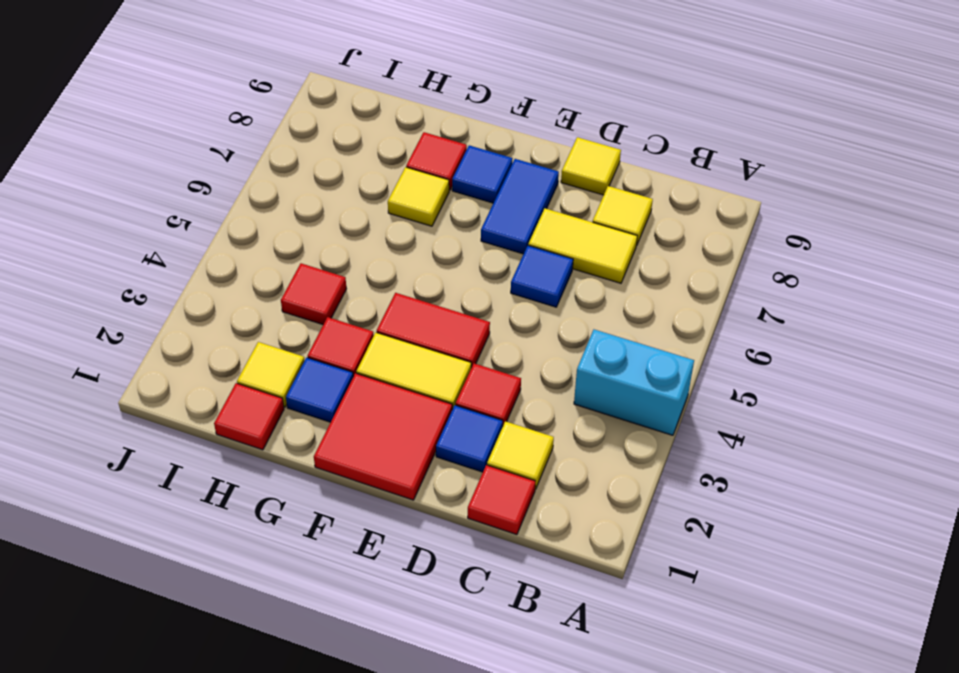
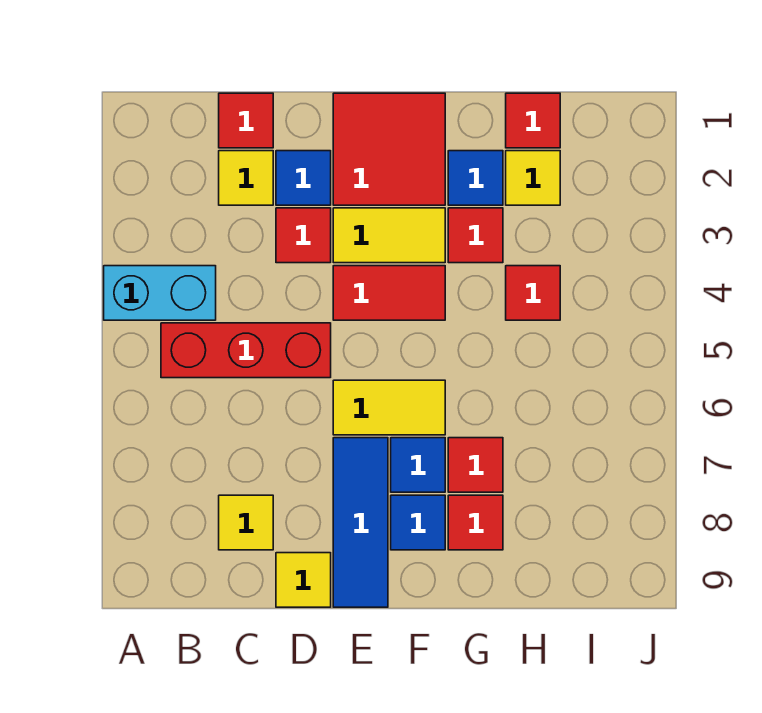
none -> red brick B5:D5 level 1
yellow tile C7:D7 level 1 -> yellow tile E6:F6 level 1
blue tile D6 level 1 -> blue tile F7 level 1
blue tile E7:E8 level 1 -> blue tile E7:E9 level 1
yellow tile G7 level 1 -> red tile G7 level 1

